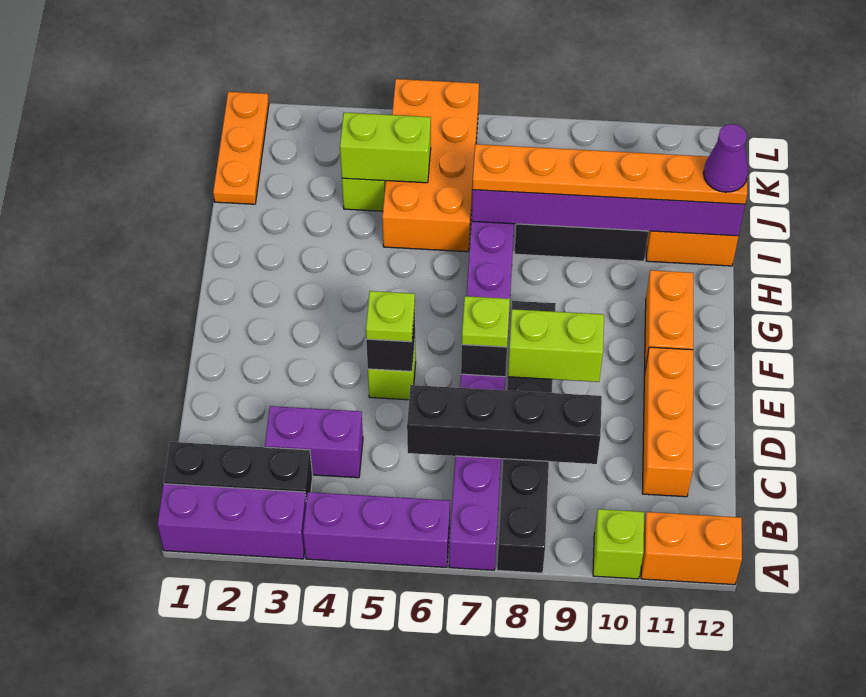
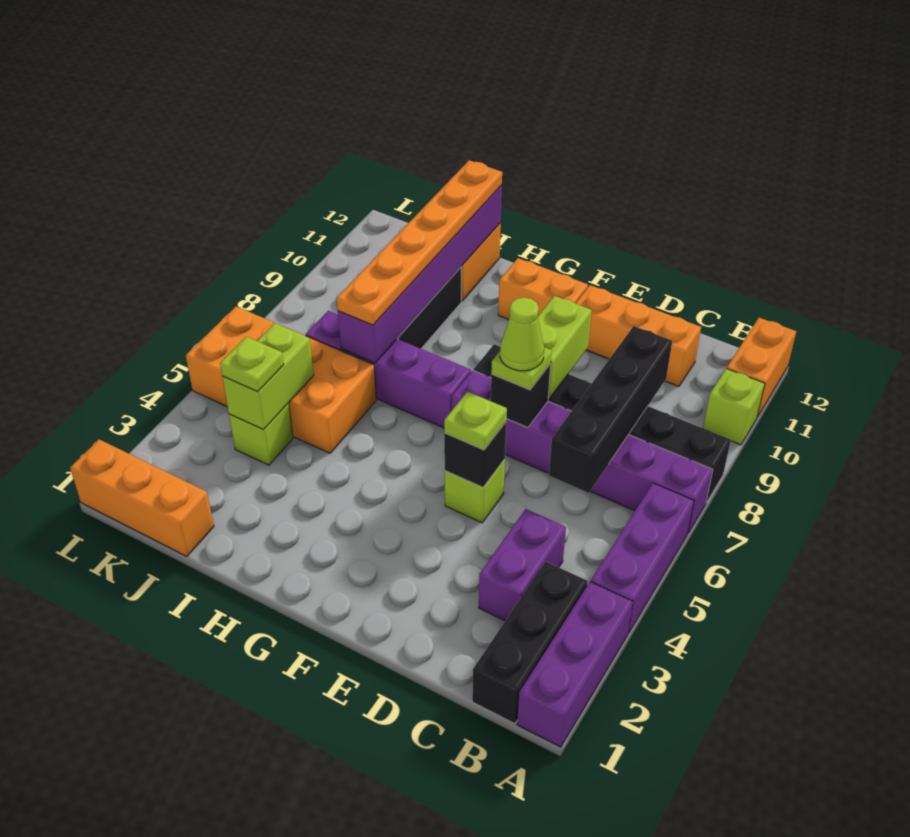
none -> lime cone E7 level 4
purple cone I12 level 4 -> none
orange plate J1:L1 level 1 -> orange brick J1:L1 level 1
none -> lime plate J4 level 3

